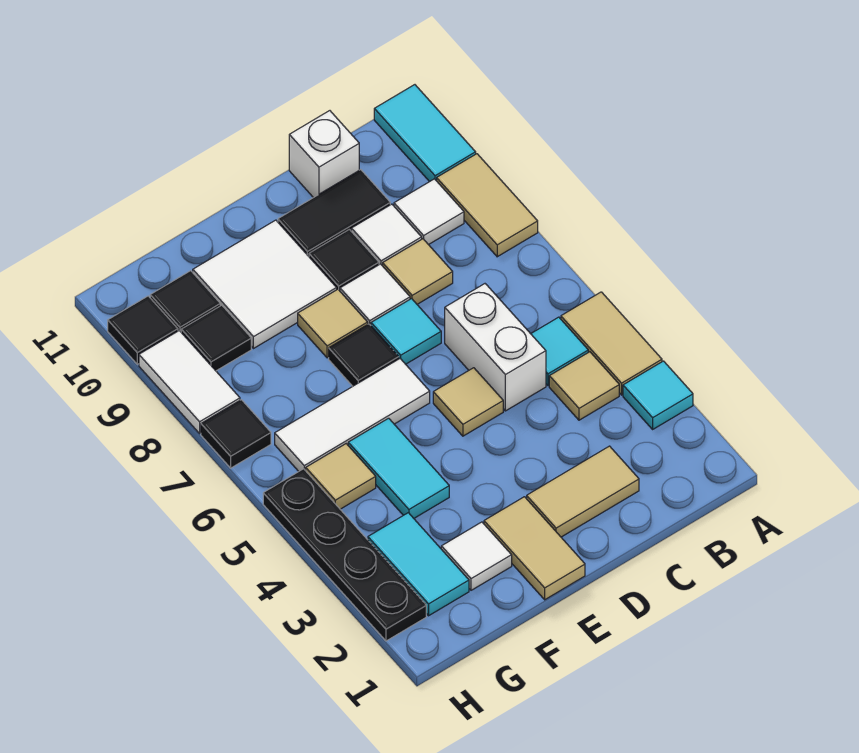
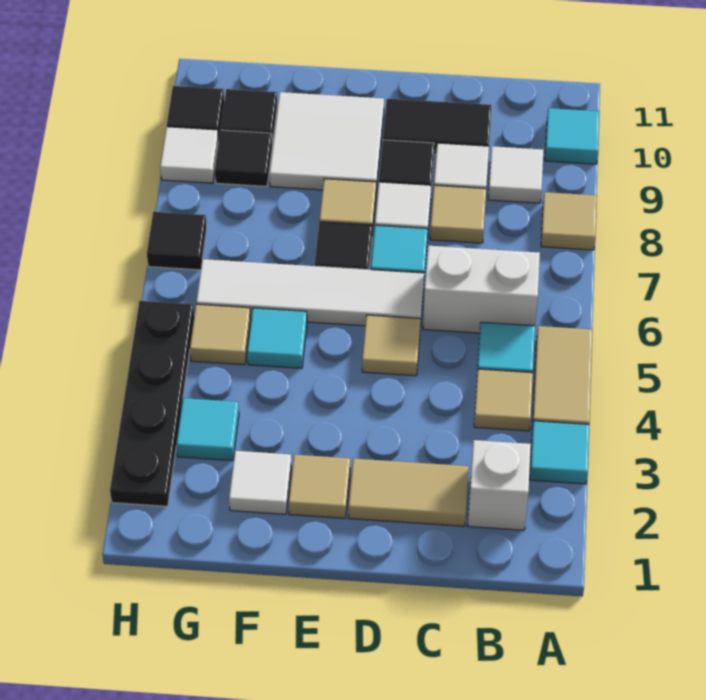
tan tile A8:A9 level 1 -> tan tile A8 level 1
cyan tile A10:A11 level 1 -> cyan tile A10 level 1
white brick C5:C6 level 1 -> white brick B6:C6 level 1
white brick C11 level 1 -> white brick B2 level 1
tan tile E1:E2 level 1 -> tan tile E2 level 1
white tile E6:G6 level 1 -> white tile D6:G6 level 1
cyan tile F4:F5 level 1 -> cyan tile F5 level 1
cyan tile G2:G3 level 1 -> cyan tile G3 level 1
white tile H8:H9 level 1 -> white tile H9 level 1

